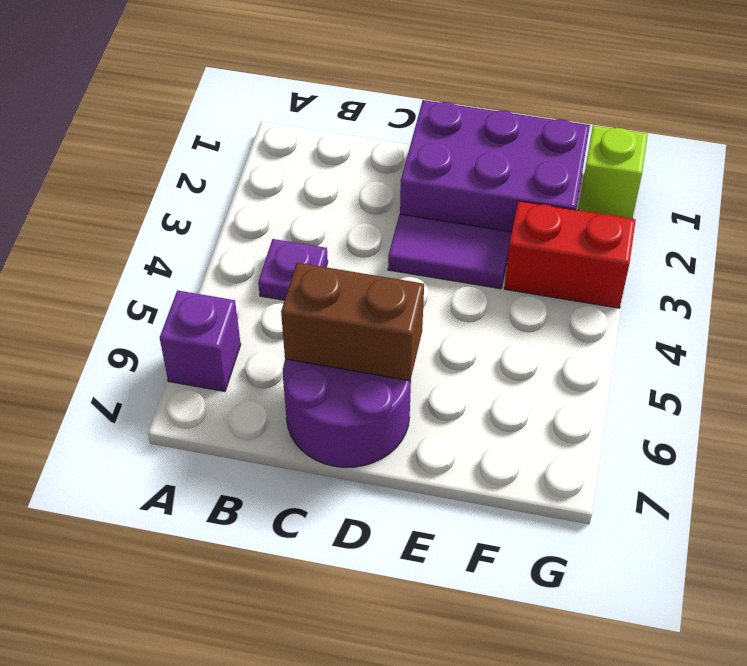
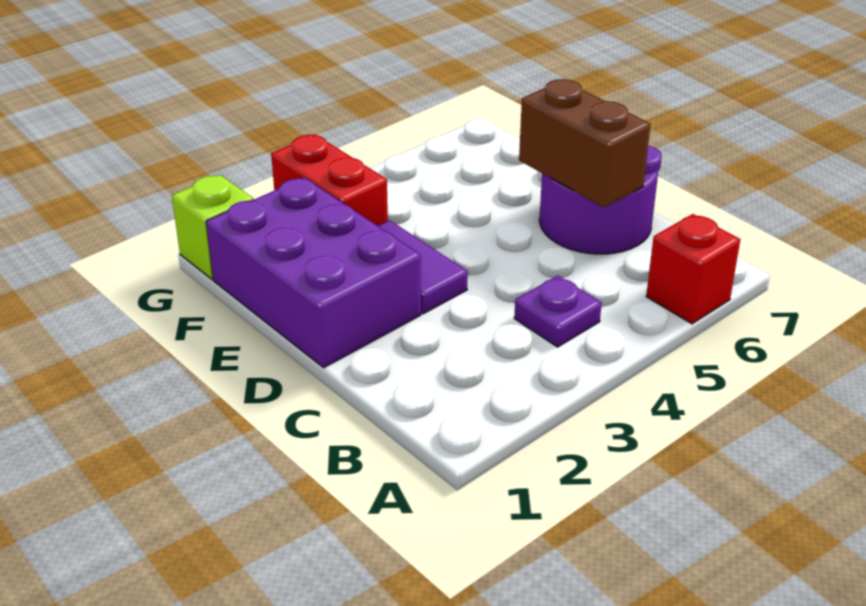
purple brick A6 level 1 -> red brick A6 level 1

